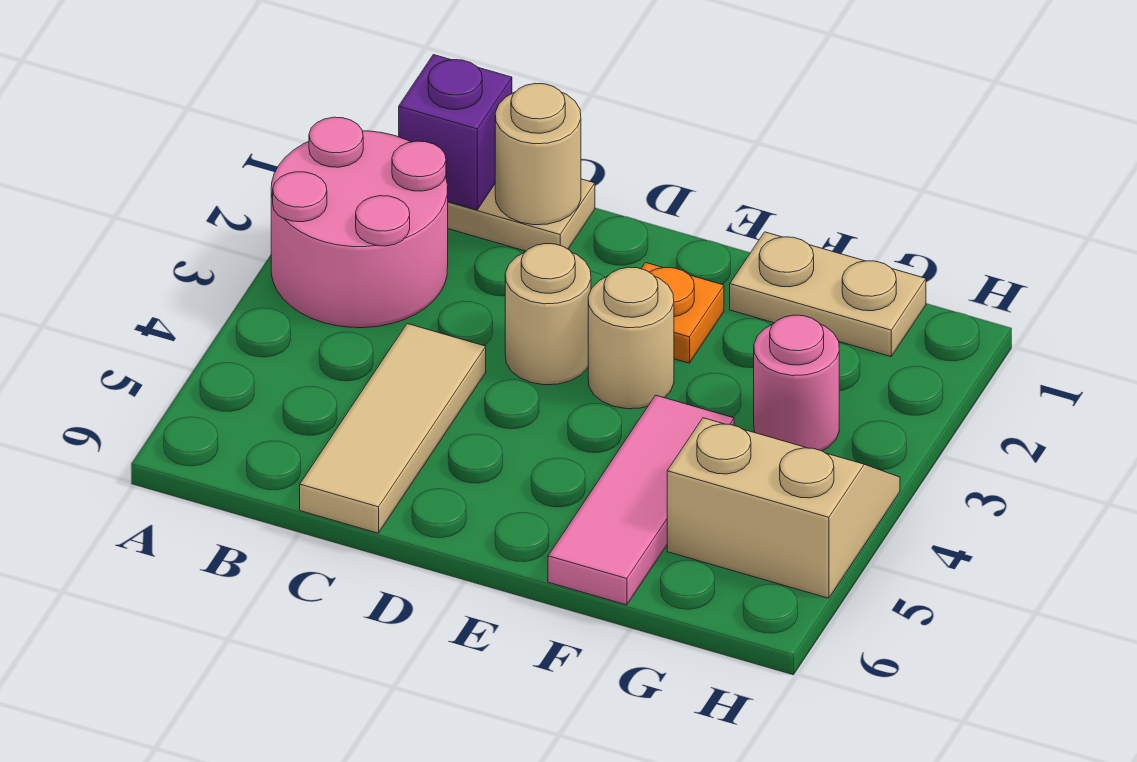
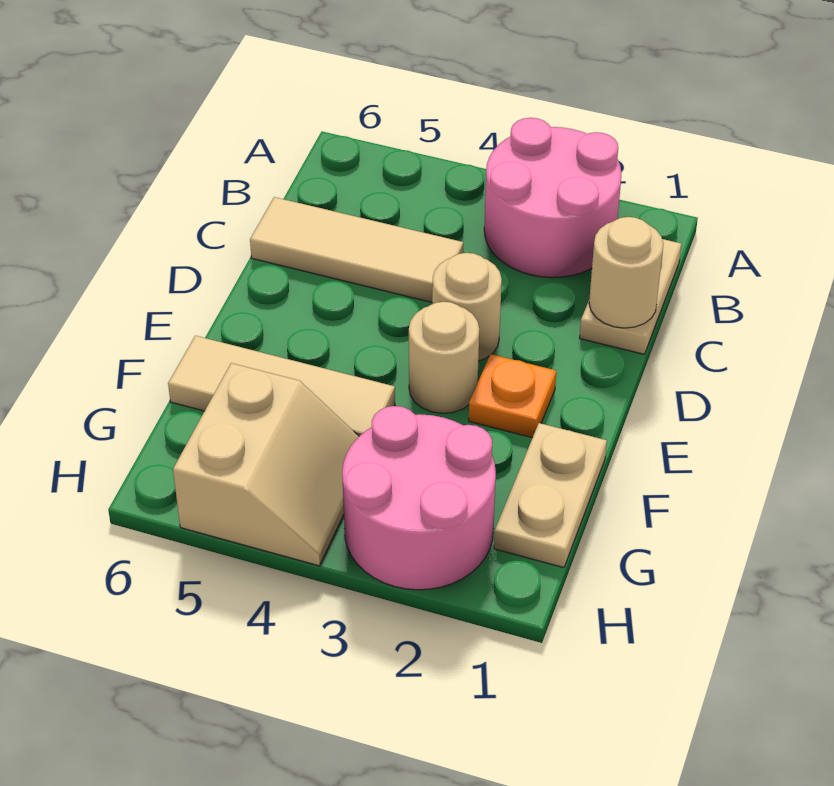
purple brick B1 level 2 -> none
pink tile F4:F6 level 1 -> tan tile F4:F6 level 1
pink round brick G3 level 1 -> pink round brick G2:H3 level 1

